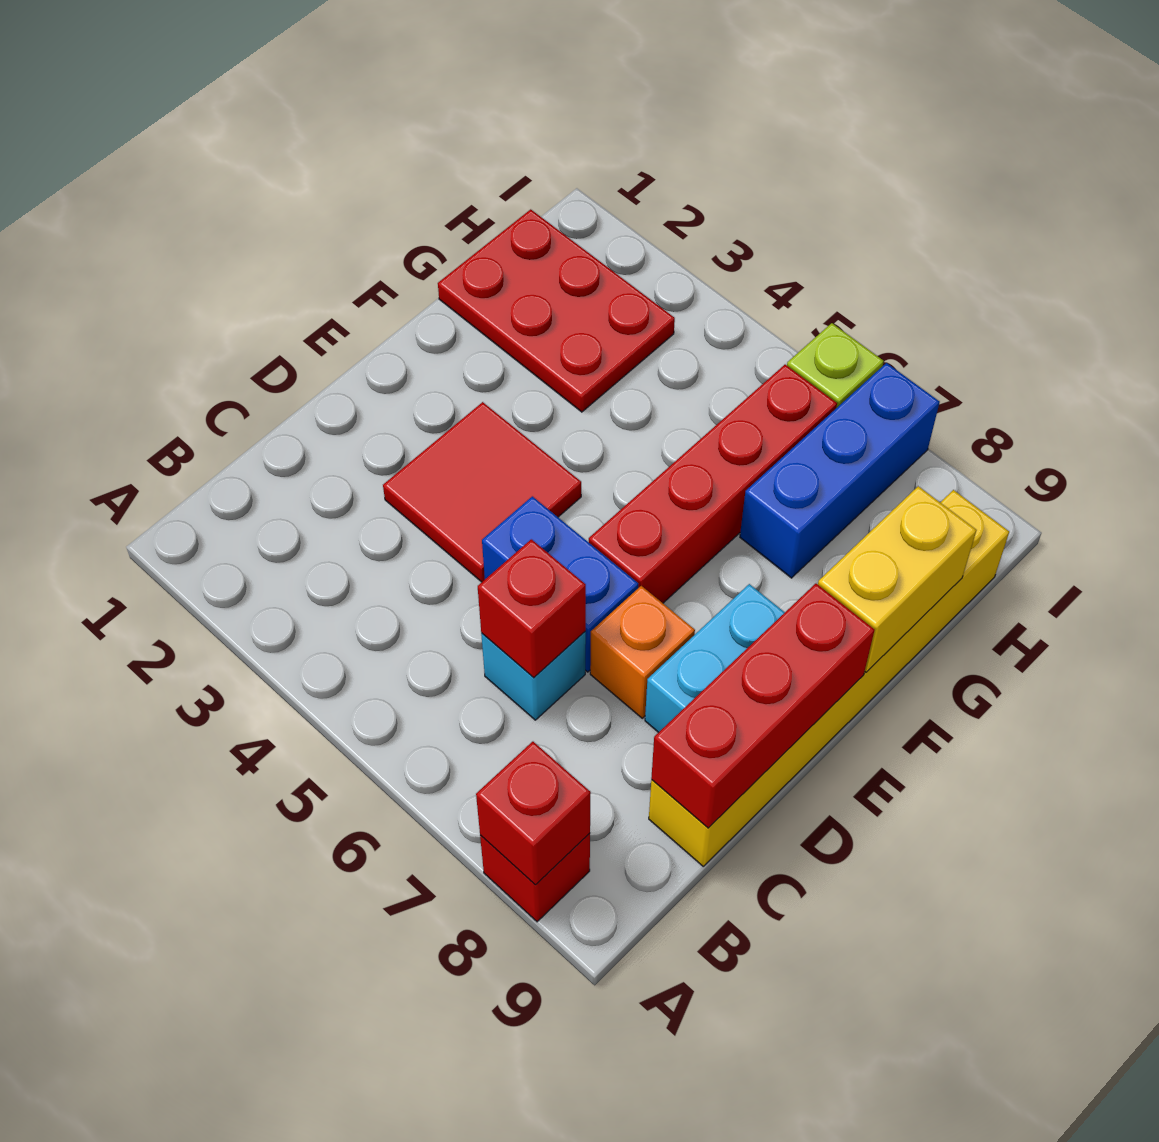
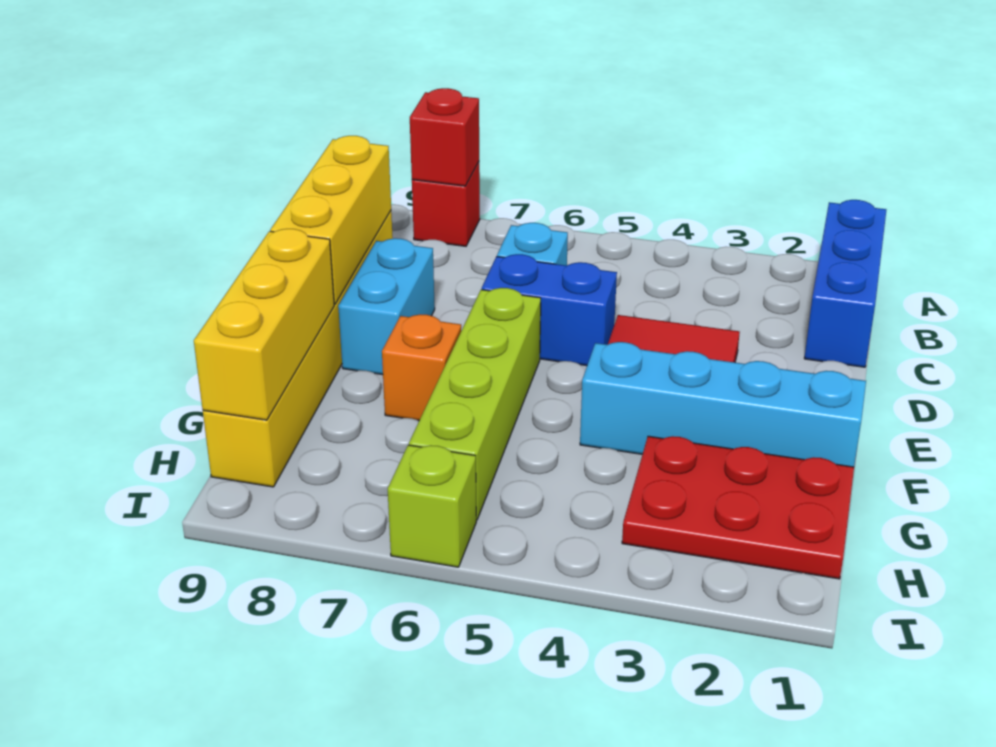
red brick C6 level 2 -> none
red brick C9:E9 level 2 -> yellow brick C9:E9 level 2
orange brick D7 level 1 -> orange brick F7 level 1
red brick E6:H6 level 1 -> lime brick E6:H6 level 1
none -> cyan brick F1:F4 level 1
yellow brick F9:G9 level 2 -> yellow brick F9:H9 level 2
blue brick G7:I7 level 1 -> blue brick A1:C1 level 1

